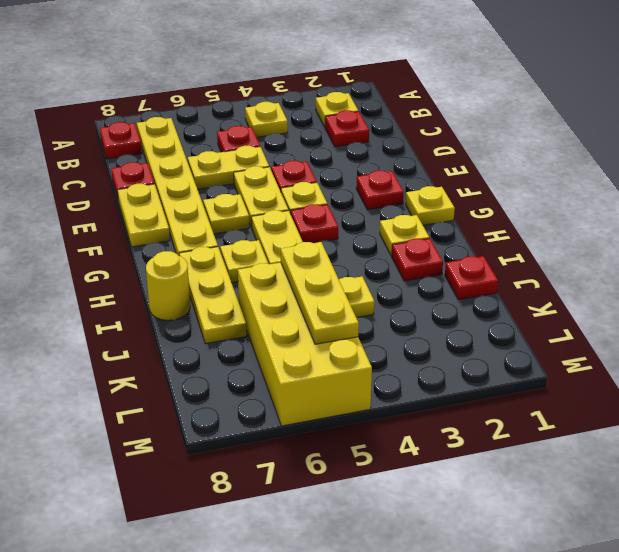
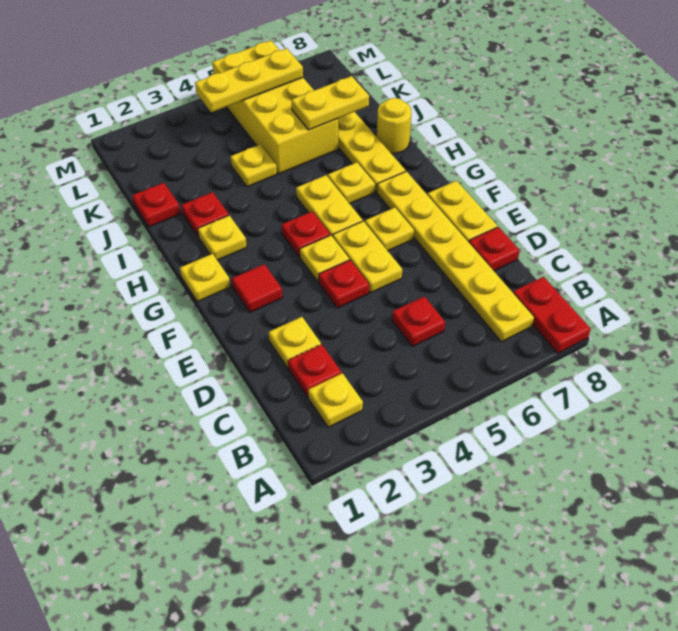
yellow plate B4 level 1 -> yellow plate D2 level 1
red plate B8 level 1 -> red plate A8:B8 level 1
yellow plate D5:D6 level 1 -> yellow plate J6:J7 level 2
red plate F2 level 1 -> red tile F2 level 1
yellow plate J5:L5 level 2 -> yellow plate L4:L6 level 2

